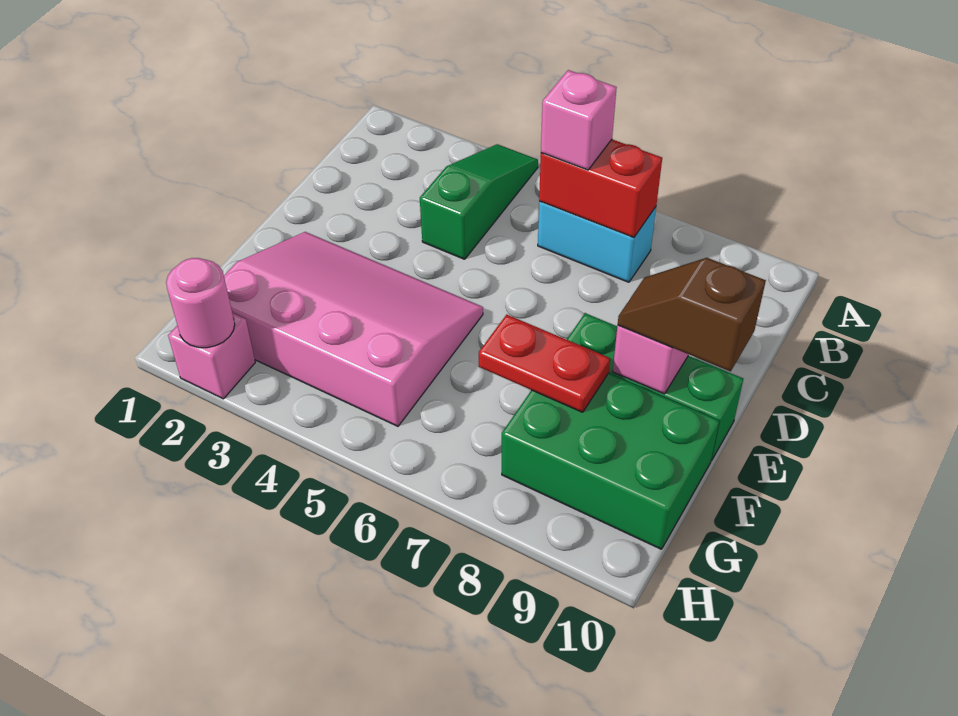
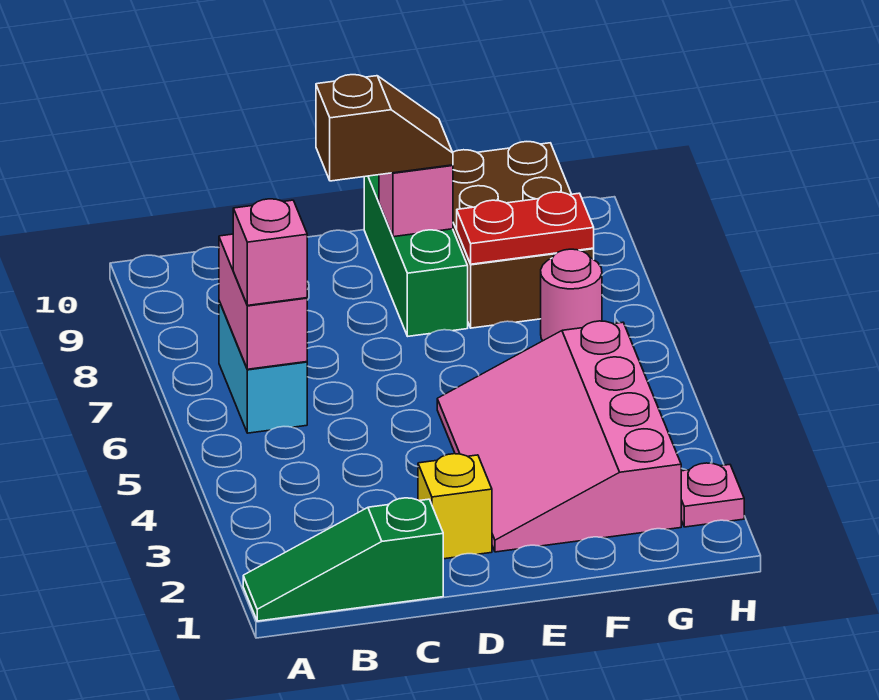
green slope A4:C4 level 1 top C -> green slope A1:C1 level 1 top C
red brick B6:B7 level 2 -> pink brick B6:B7 level 2
none -> yellow brick D2 level 1
brown slope E9:E10 level 3 top 10 -> brown slope D9:E9 level 3 top D
red plate F7:F8 level 2 -> red plate F8:G8 level 2
green brick F8:G10 level 1 -> brown brick F8:G10 level 1
pink brick H2 level 1 -> pink plate H2 level 1
pink round brick H2 level 2 -> pink round brick G7 level 1

